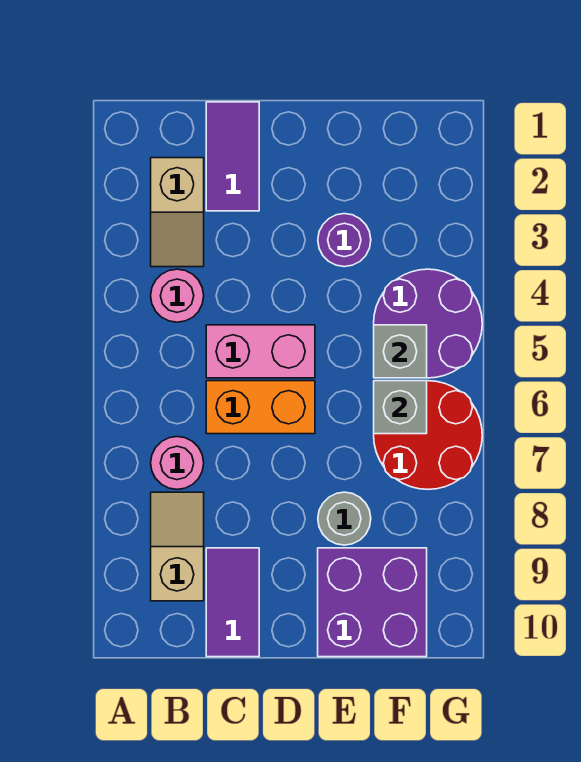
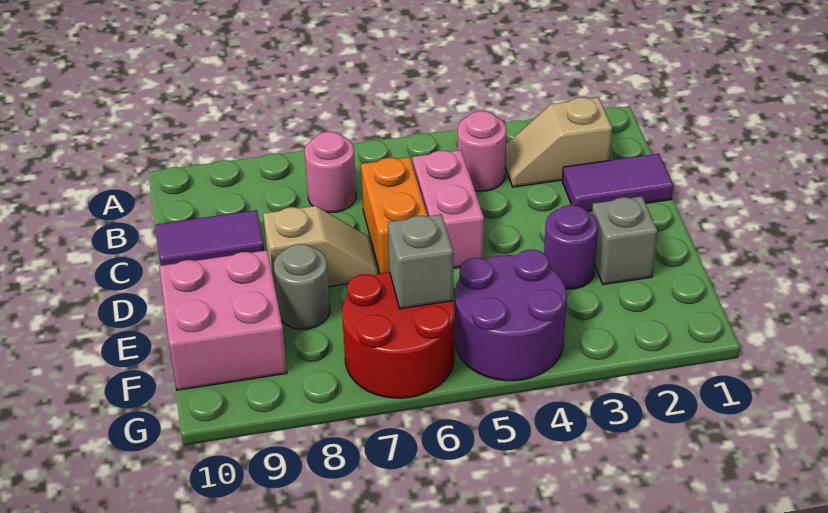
tan slope B8:B9 level 1 top 9 -> tan slope D7:D8 level 1 top 8
purple brick E9:F10 level 1 -> pink brick E9:F10 level 1
grey brick F5 level 2 -> grey brick E2 level 1

